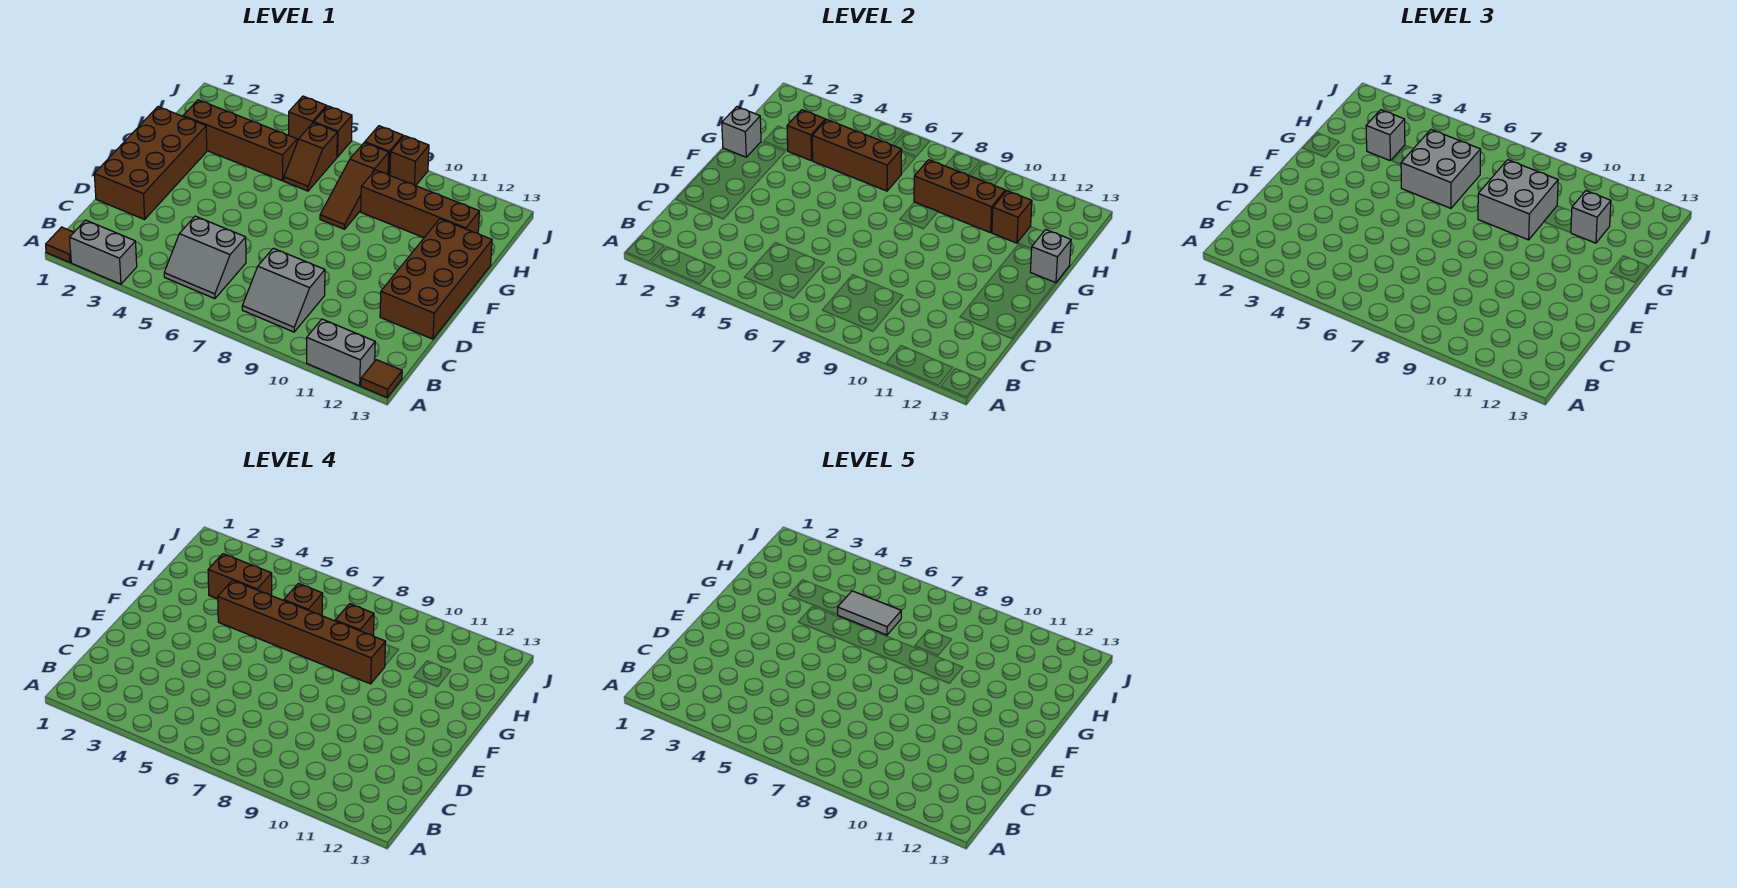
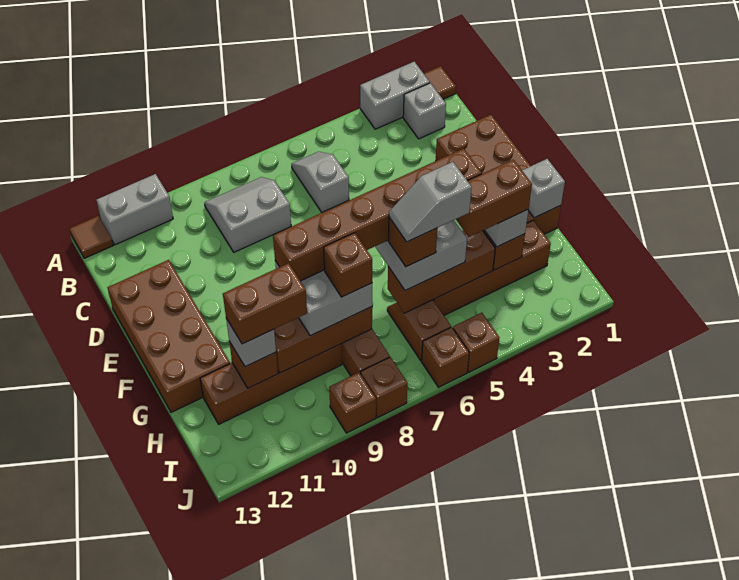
grey slope B5:C6 level 1 top C -> grey slope B6:C6 level 1 top C
grey brick G13 level 2 -> grey brick B2 level 1
grey tile H5:H6 level 5 -> grey slope H5:H6 level 5 top 5
none -> brown brick H10:H11 level 4

